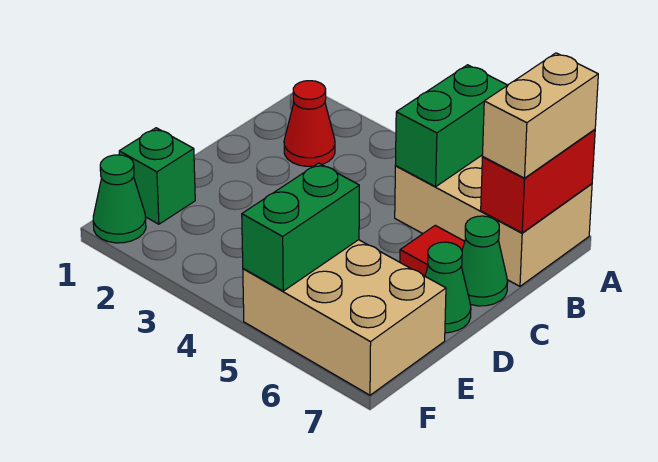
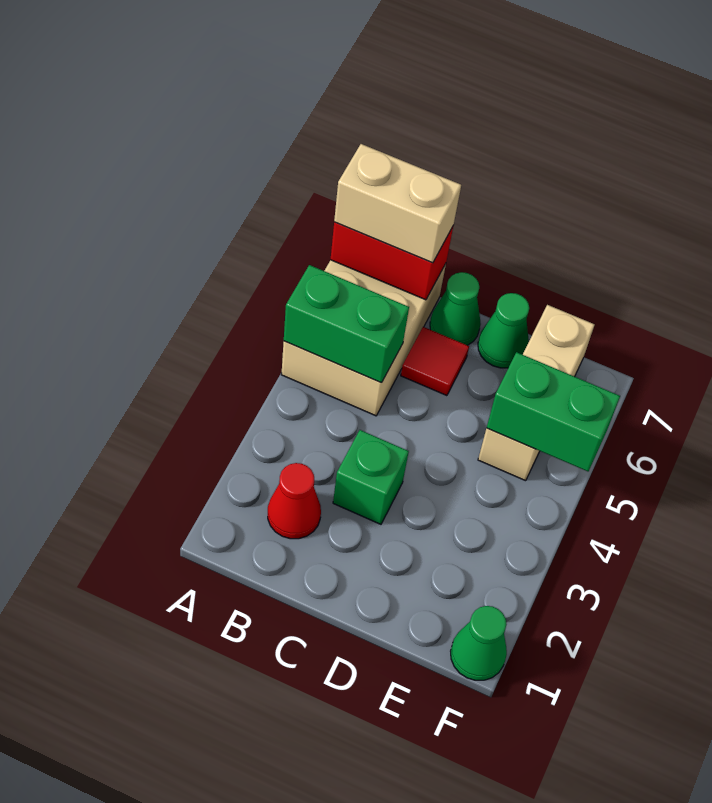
green brick E1 level 1 -> green brick C3 level 1
tan brick E5:F7 level 1 -> tan brick E5:E7 level 1

